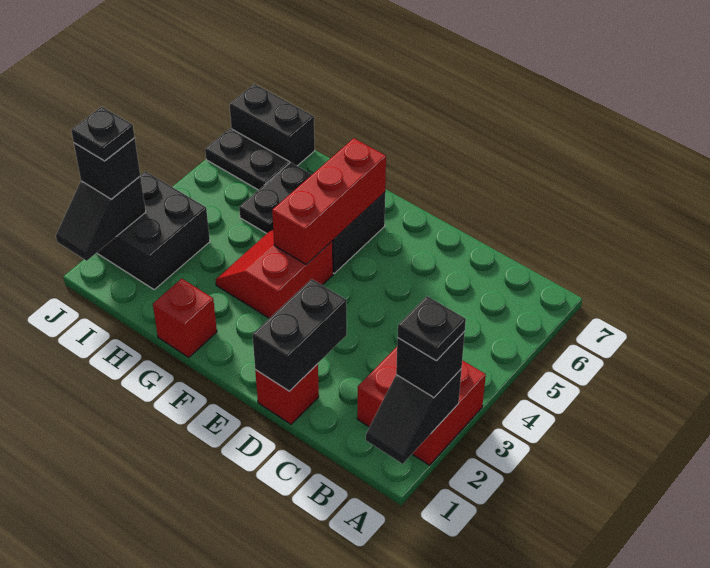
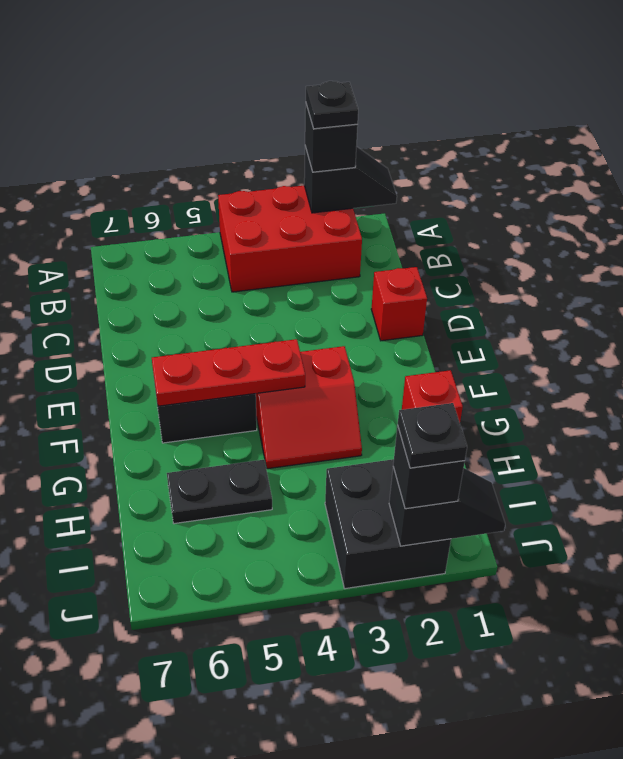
red brick A2:B3 level 1 -> red brick A2:B4 level 1
black brick D1:D2 level 2 -> none
red brick F4:F6 level 2 -> red plate F4:F6 level 2
black plate I6:J6 level 1 -> none
black brick I7:J7 level 1 -> none

